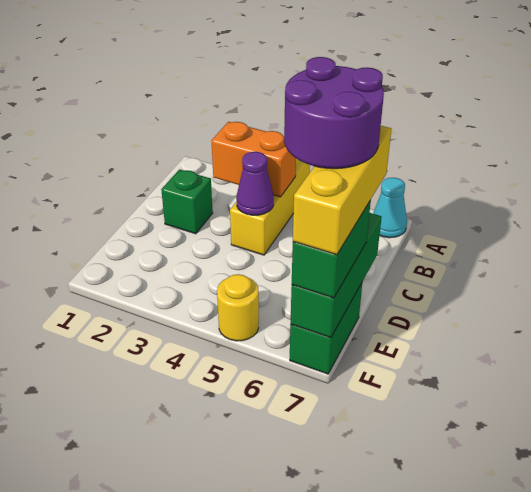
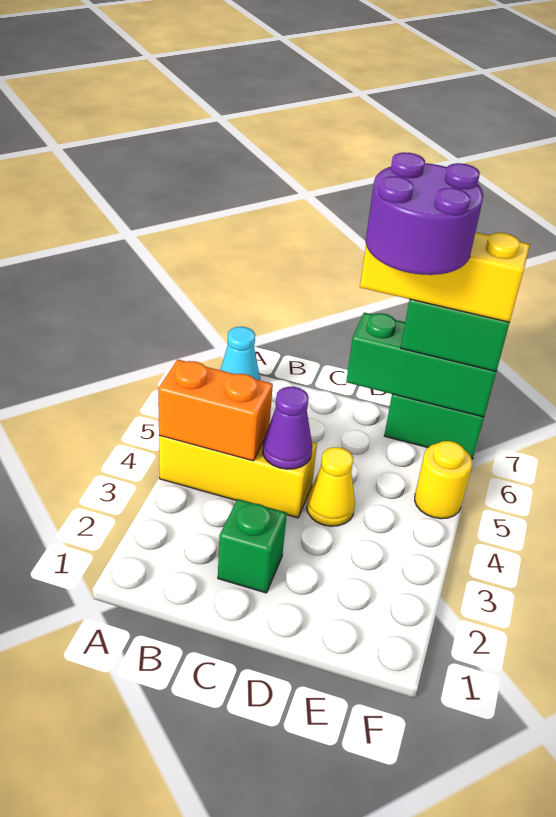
orange brick B3:B4 level 2 -> orange brick A4:B4 level 2
none -> yellow cone D4 level 1

